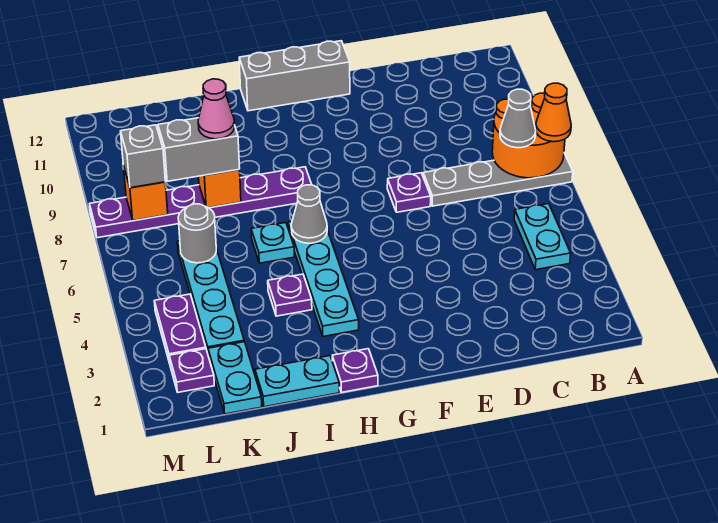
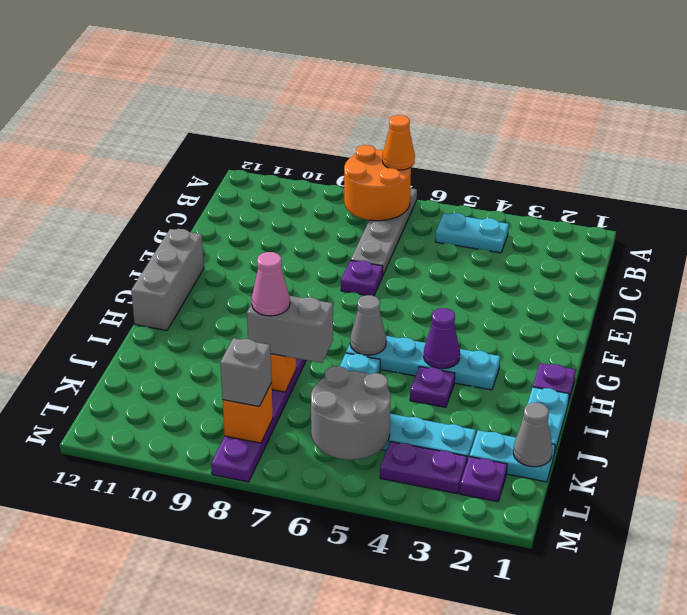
grey cone B7 level 3 -> grey cone K1 level 2
none -> purple cone H4 level 2
grey brick J8:K8 level 3 -> grey brick J7:J8 level 3
grey round brick K6 level 2 -> grey round brick K5:L6 level 2

